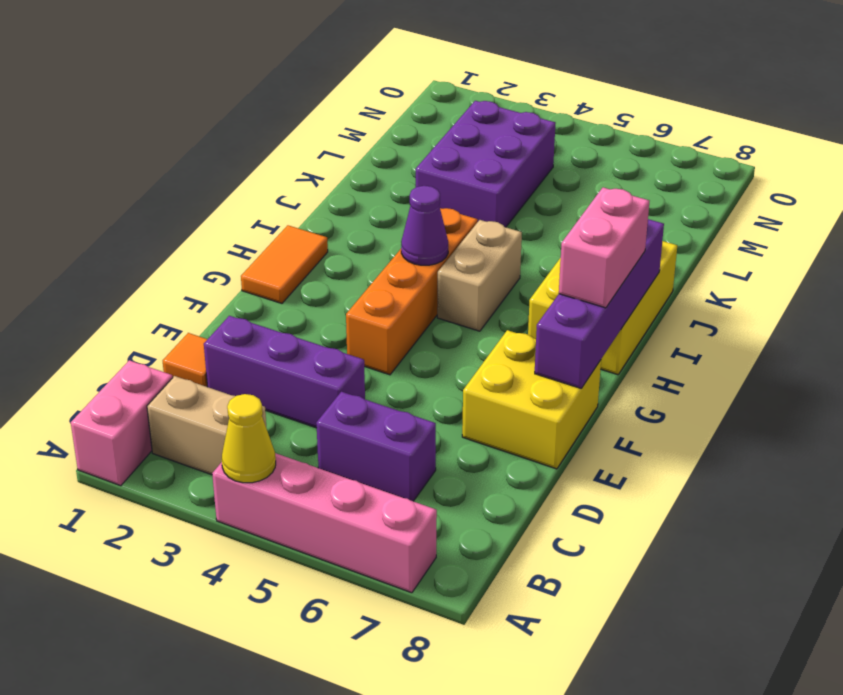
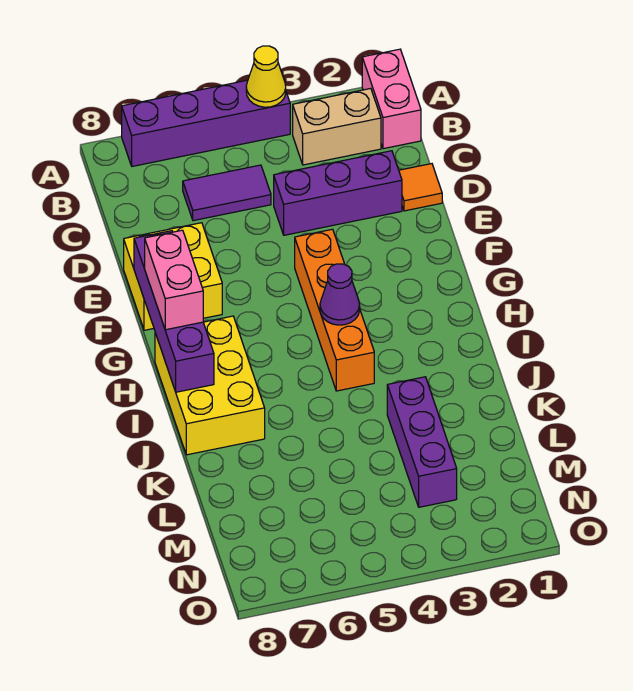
pink brick A4:A7 level 1 -> purple brick A4:A7 level 1
purple brick C5:C6 level 1 -> purple tile C5:C6 level 1
orange tile G1:H1 level 1 -> none
tan brick H5:I5 level 1 -> none
purple brick K3:M4 level 1 -> purple brick K3:M3 level 1

